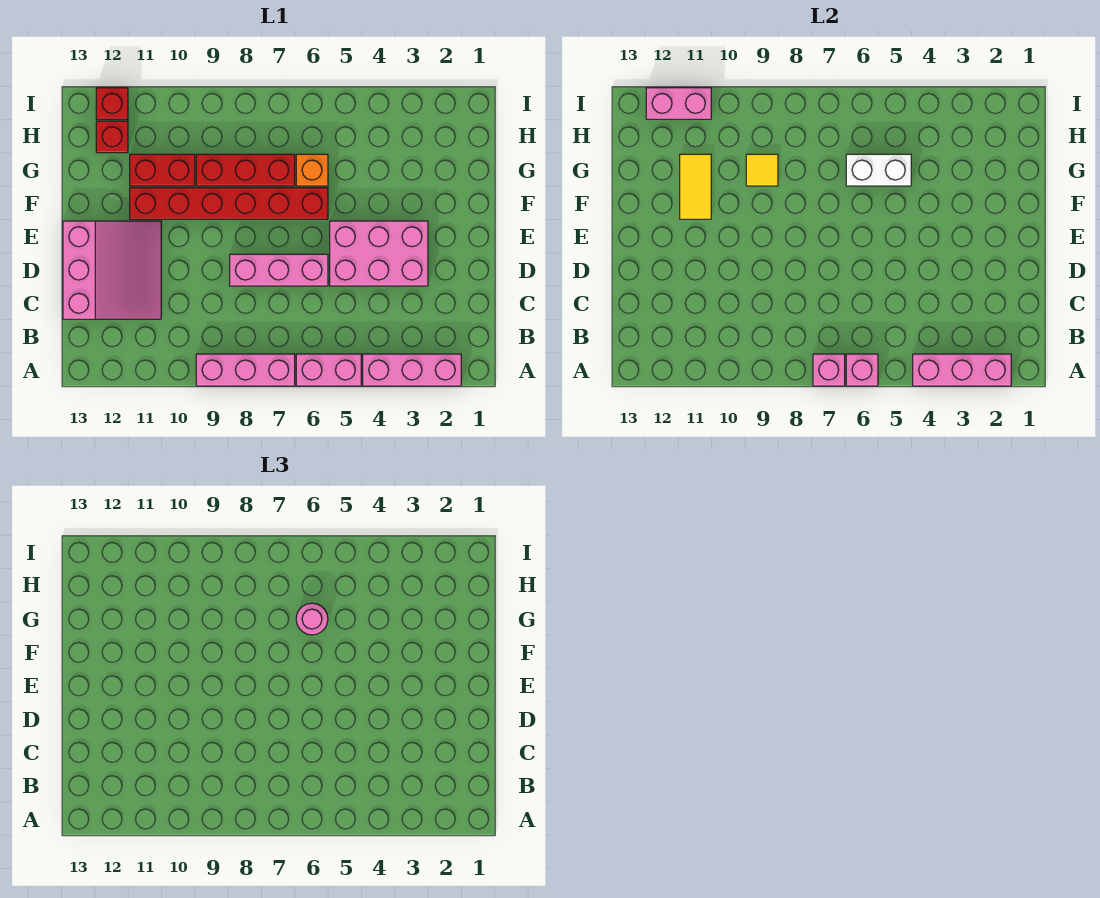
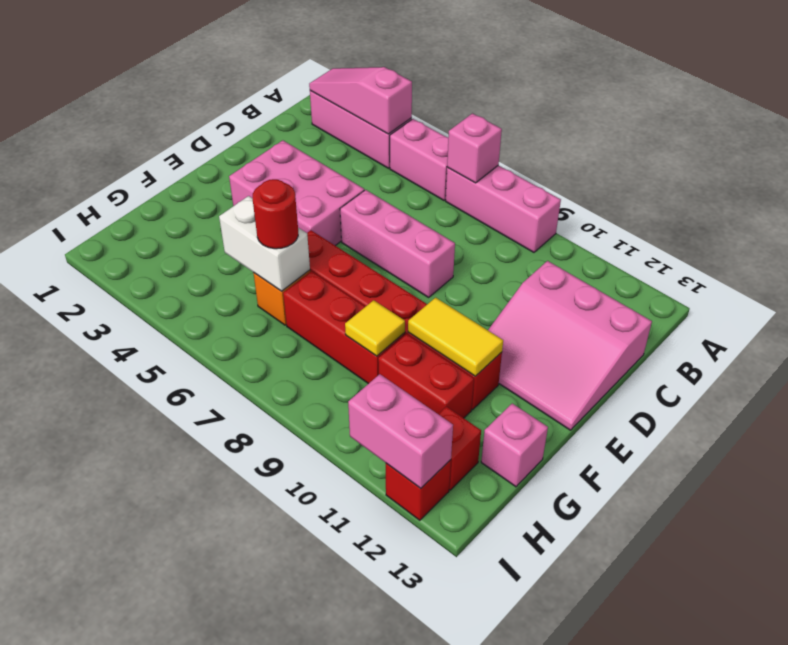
pink brick A2:A4 level 2 -> pink slope A2:A4 level 2 top 4
pink brick A6 level 2 -> pink brick G13 level 1
pink slope C11:E13 level 1 top 13 -> pink slope C11:E13 level 1 top C
yellow tile F11:G11 level 2 -> yellow tile F10:F11 level 2
pink round brick G6 level 3 -> red round brick G6 level 3

